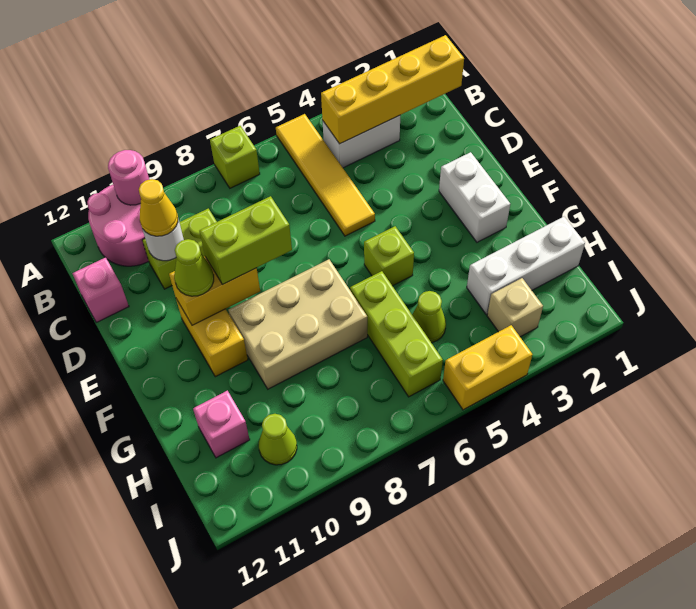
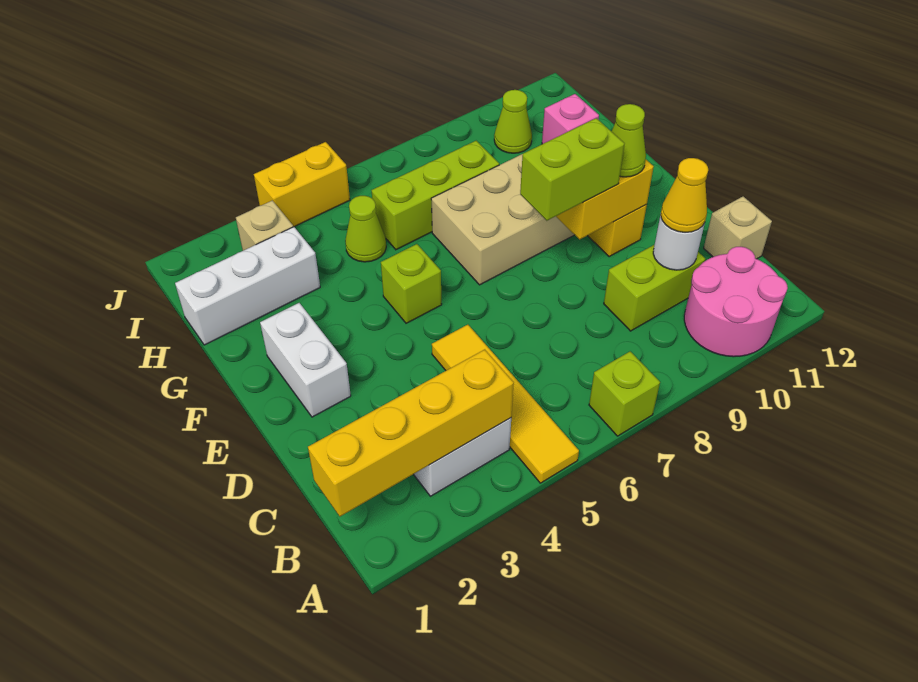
pink round brick A10 level 2 -> none
pink brick C12 level 1 -> tan brick C12 level 1
lime brick G6:I6 level 1 -> lime brick H6:H8 level 1

